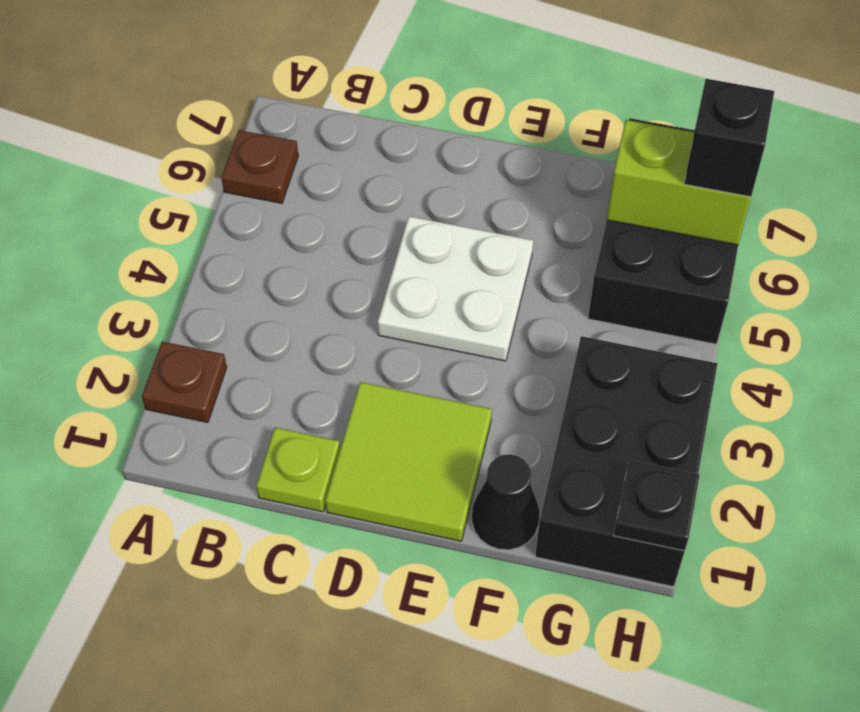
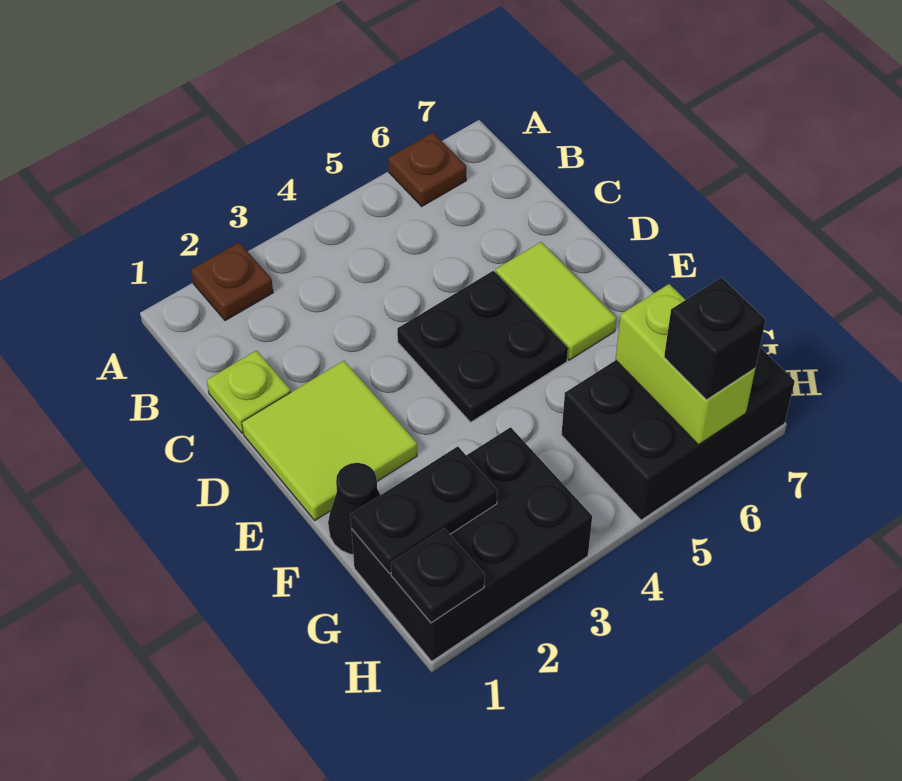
white plate D4:E5 level 1 -> black plate D4:E5 level 1
none -> lime tile D6:E6 level 1
none -> black plate G1:G2 level 2

